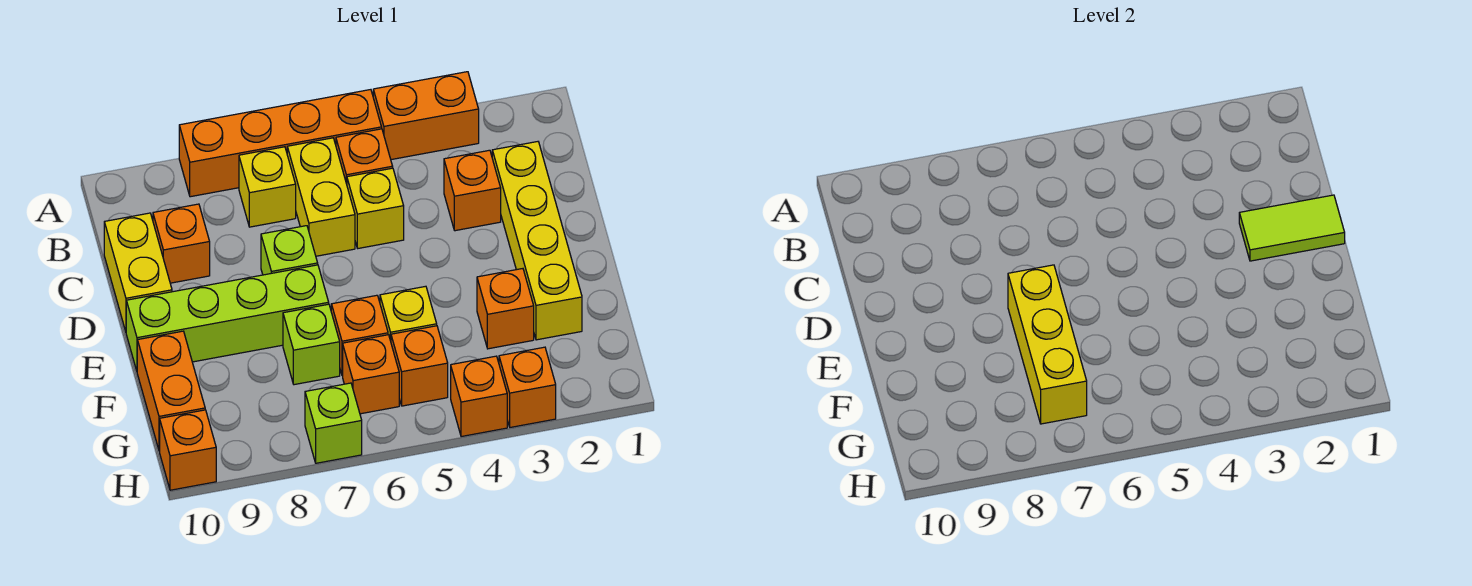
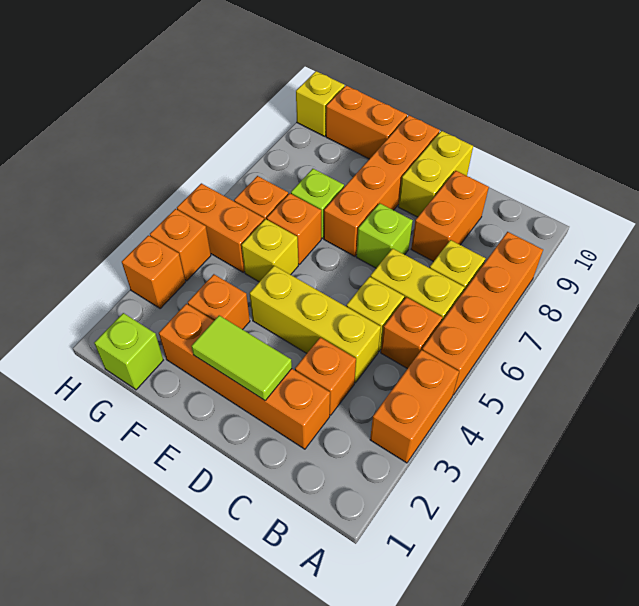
yellow brick C2:F2 level 1 -> orange brick C2:F2 level 1
orange brick C9 level 1 -> orange brick C8:C9 level 1
yellow brick C10:D10 level 1 -> yellow brick D9:D10 level 1
lime tile D1:D2 level 2 -> lime tile D2:E2 level 2
lime brick E7:E10 level 1 -> orange brick E7:E10 level 1
yellow brick E7:G7 level 2 -> yellow brick C4:E4 level 1
orange brick G5 level 1 -> orange brick G5:H5 level 1
lime brick H7 level 1 -> lime brick G1 level 1
orange brick H10 level 1 -> yellow brick H10 level 1

